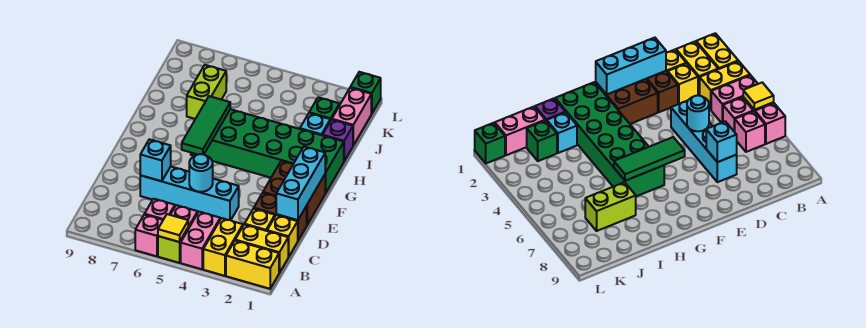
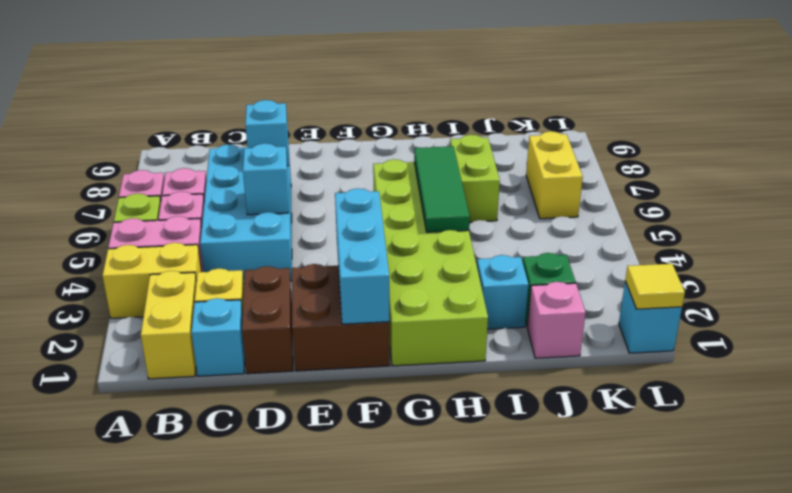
yellow brick A1:A2 level 1 -> yellow brick K6:K7 level 1
yellow tile A5 level 2 -> yellow tile L1 level 2
yellow brick C1 level 1 -> cyan brick C1 level 1
cyan brick D1:F1 level 2 -> cyan brick F1:F3 level 2
cyan brick D4:D7 level 1 -> cyan brick C4:D7 level 1
cyan round brick D5 level 2 -> cyan brick D5 level 2
green tile F6:H6 level 2 -> green tile H4:H6 level 2
green brick G1:H6 level 1 -> lime brick G1:H6 level 1
purple brick I1 level 1 -> none
lime brick I7:J7 level 1 -> lime brick I6:I7 level 1
pink brick J1:K1 level 1 -> pink brick J1 level 1
green brick L1 level 1 -> cyan brick L1 level 1

